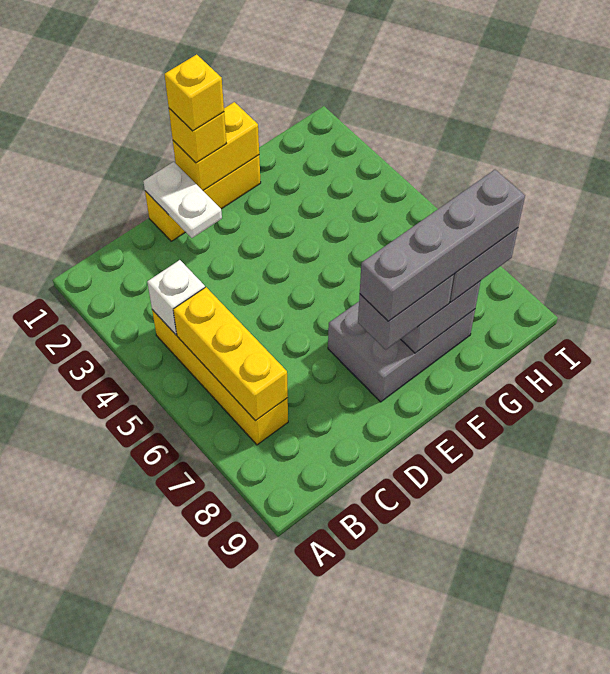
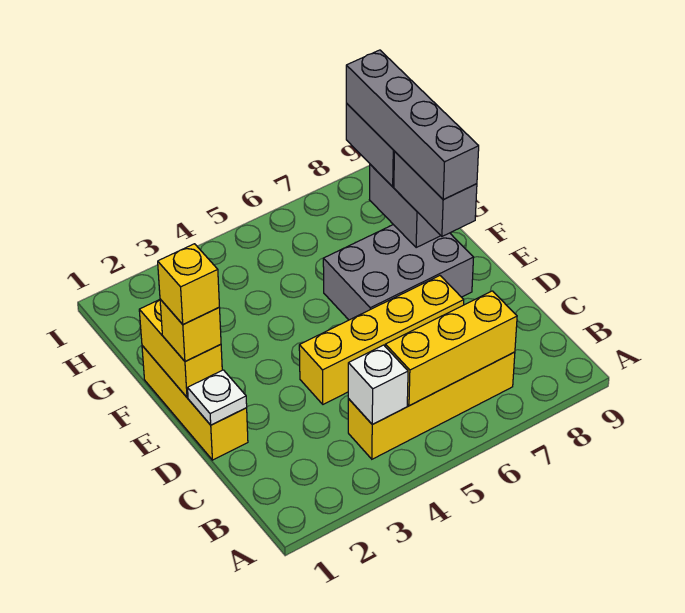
white plate D1:D2 level 2 -> white plate D1 level 2
none -> yellow brick D4:D7 level 1
grey brick E7:G8 level 1 -> grey brick E6:F8 level 1

